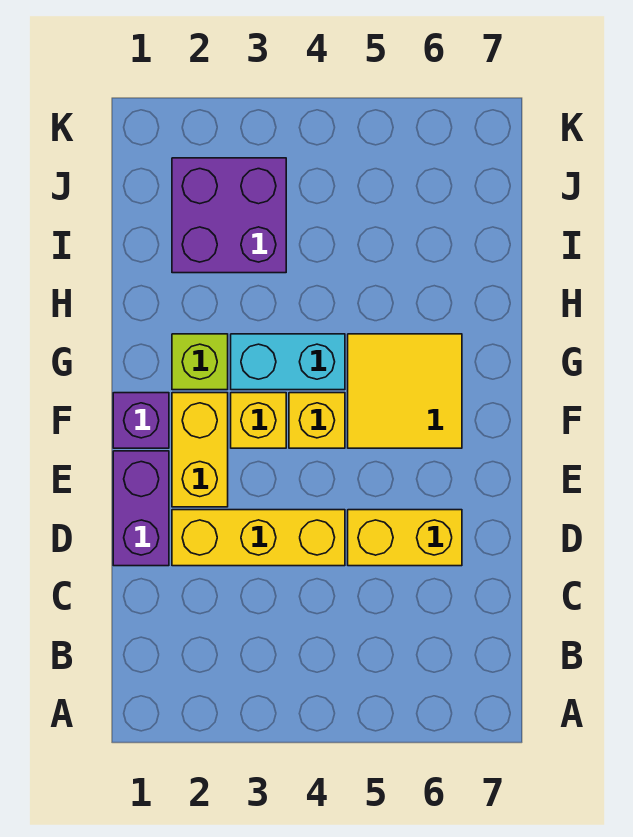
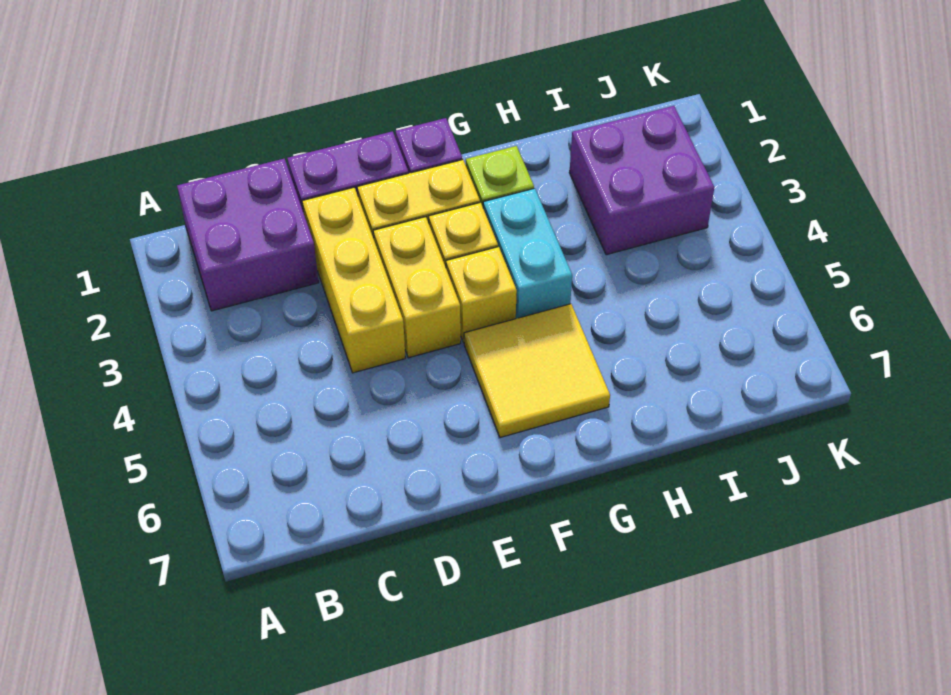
none -> purple brick B1:C2 level 1
yellow brick D5:D6 level 1 -> yellow brick E3:E4 level 1

